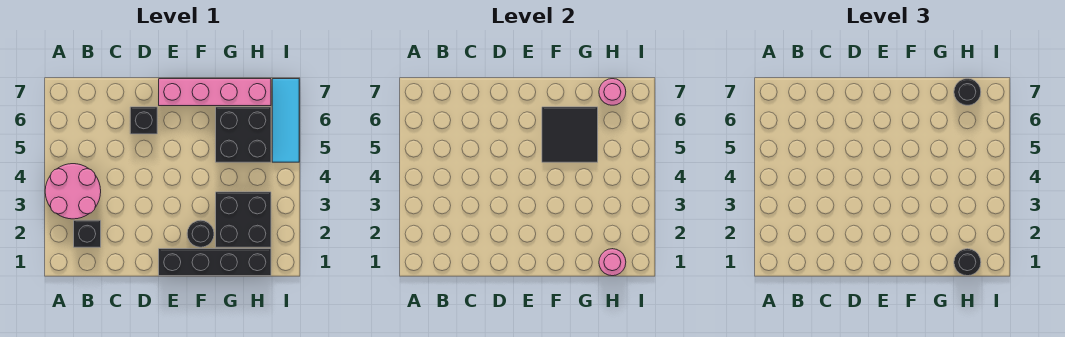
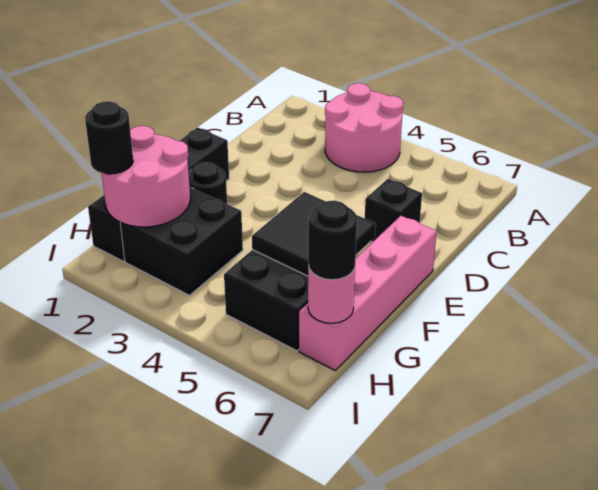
black brick B2 level 1 -> none
pink round brick H1 level 2 -> pink round brick G1:H2 level 2
cyan tile I5:I7 level 1 -> none

